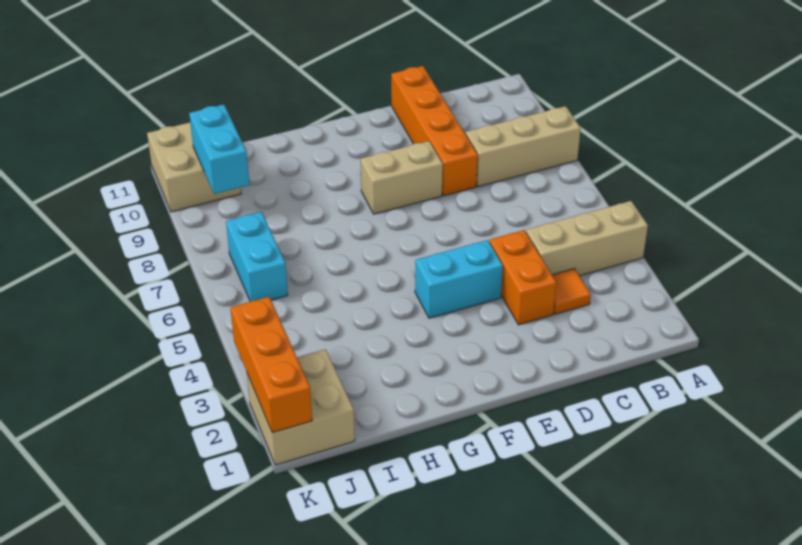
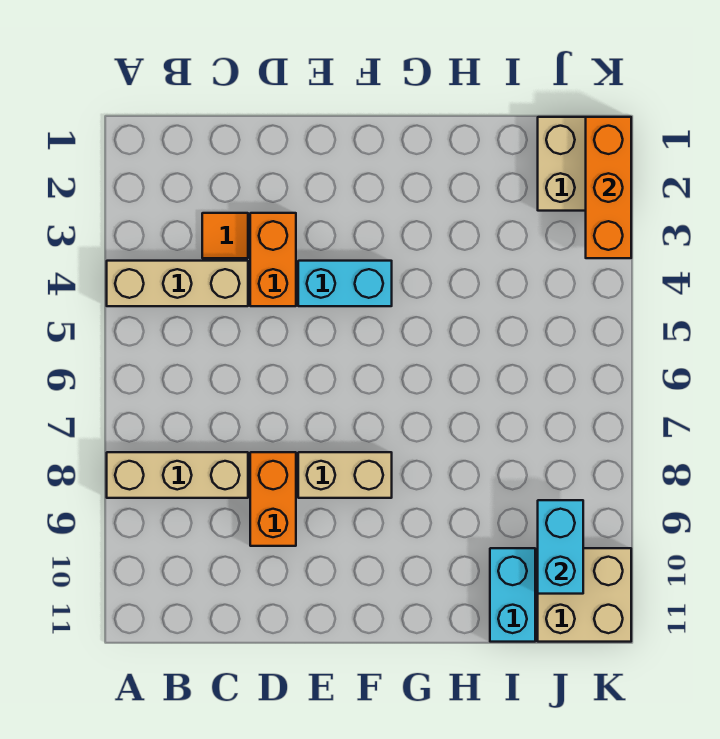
orange brick D8:D11 level 1 -> orange brick D8:D9 level 1
cyan brick J6:J7 level 1 -> cyan brick I10:I11 level 1

